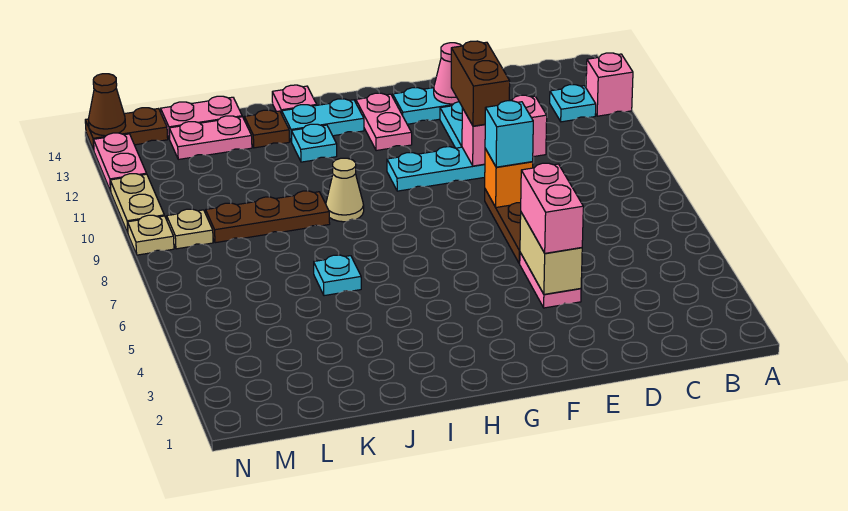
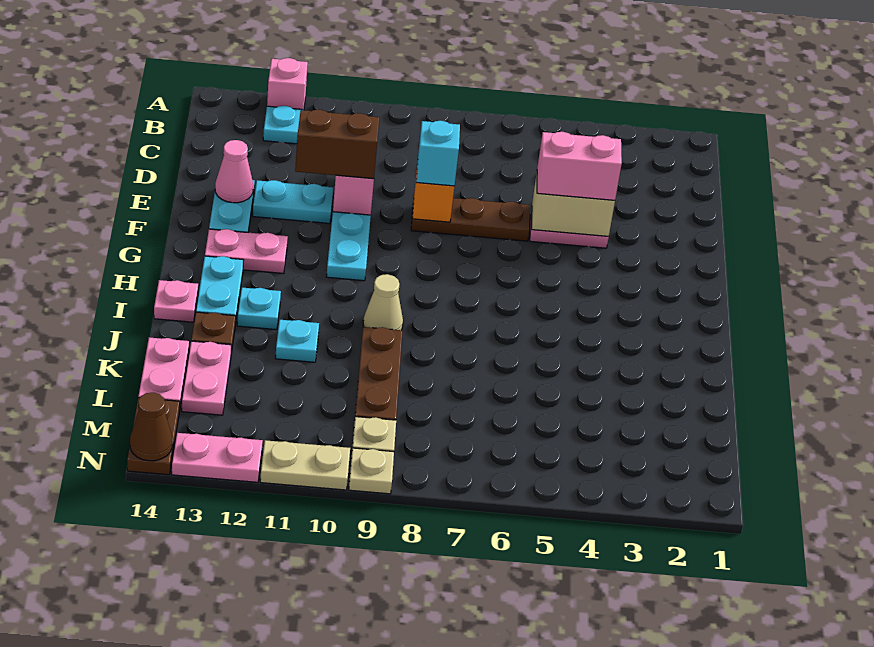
cyan plate J6 level 1 -> cyan plate J11 level 1

